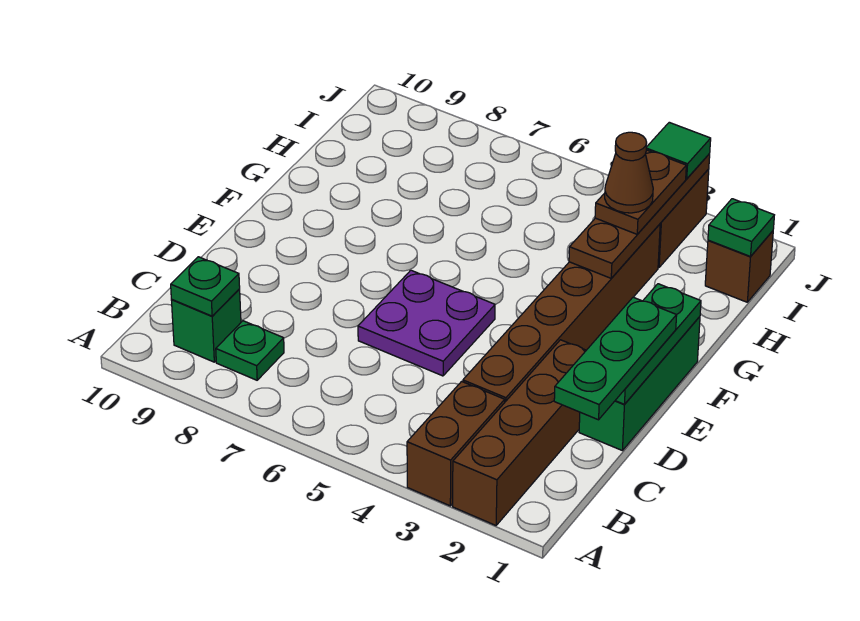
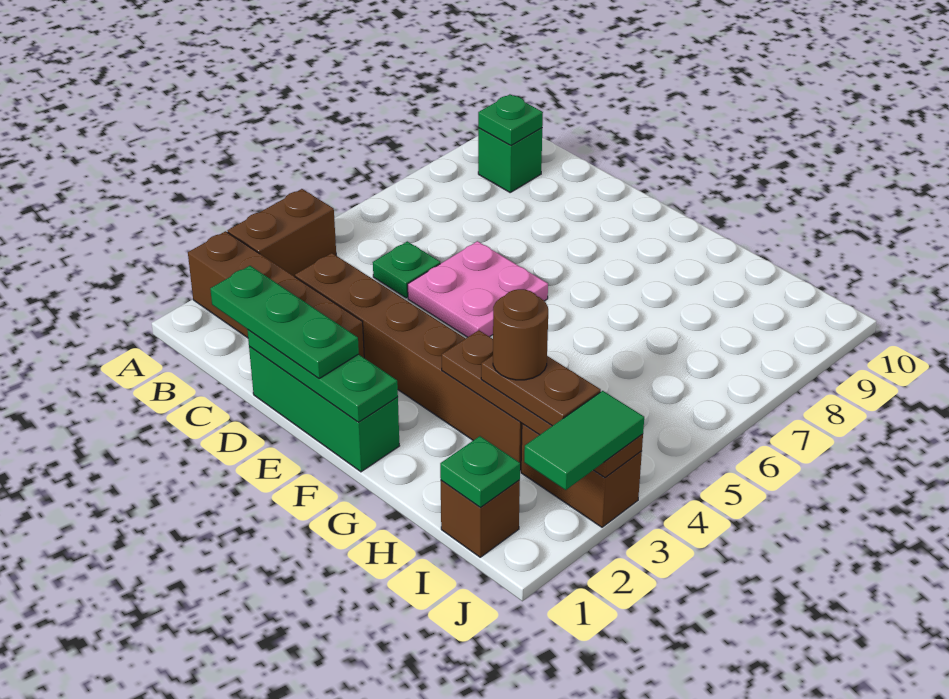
brown brick A3:B3 level 1 -> brown brick A3:A4 level 1
green plate B8 level 1 -> green plate C5 level 1
purple plate D5:E6 level 1 -> pink plate D5:E6 level 1
brown cone H3 level 4 -> brown round brick H3 level 4
green tile J3 level 3 -> green tile J2:J3 level 3

